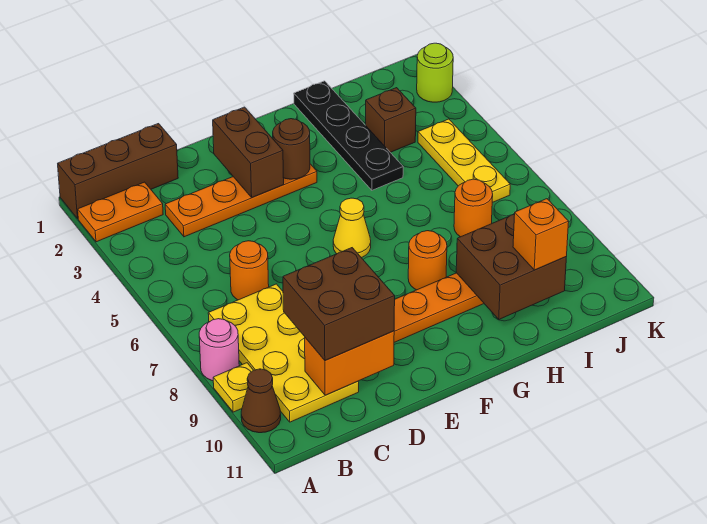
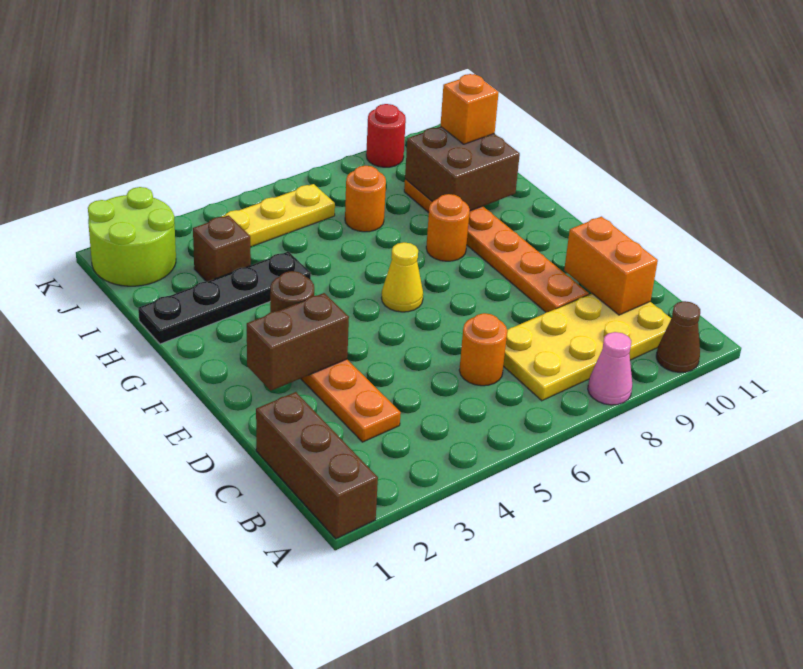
orange plate A2:B2 level 1 -> none
pink round brick A8 level 1 -> pink cone A8 level 1
yellow plate A9 level 1 -> none
brown brick C9:D10 level 3 -> none
lime round brick K2 level 1 -> lime round brick J1:K2 level 1
none -> red round brick K9 level 1

